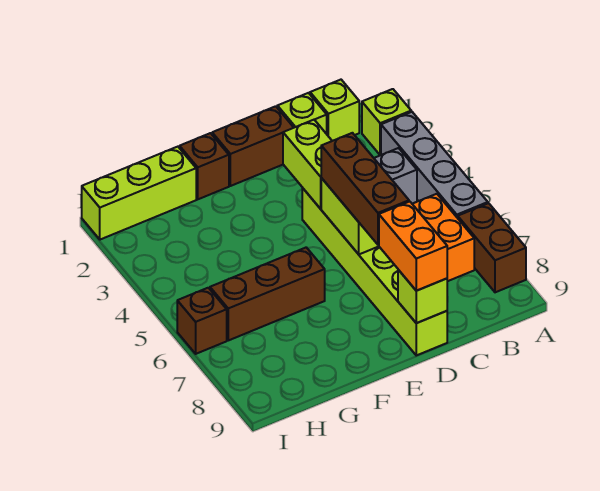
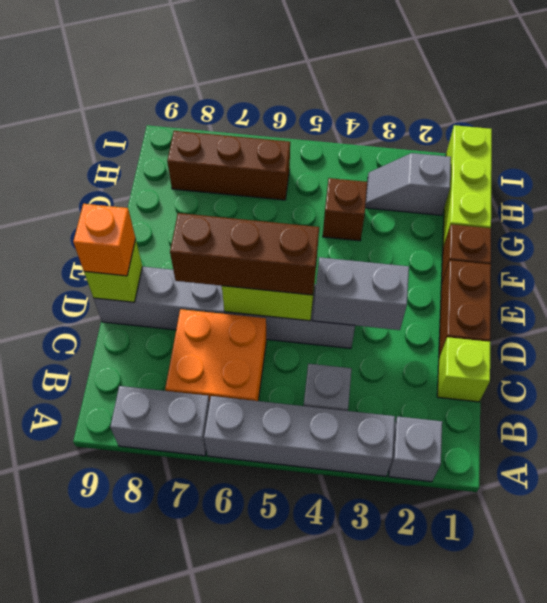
lime brick A2 level 1 -> grey brick A2 level 1
brown brick A7:A8 level 1 -> grey brick A7:A8 level 1
lime brick B1 level 1 -> none
lime brick D3:D4 level 2 -> grey brick D3:D4 level 2
lime brick D4:D9 level 1 -> grey brick D4:D9 level 1
orange brick D8:D9 level 3 -> orange brick D9 level 3
brown brick F6:H6 level 1 -> brown brick H6:H8 level 1
none -> grey slope H2:H3 level 1 top 2
brown brick I6 level 1 -> brown brick G4 level 1

